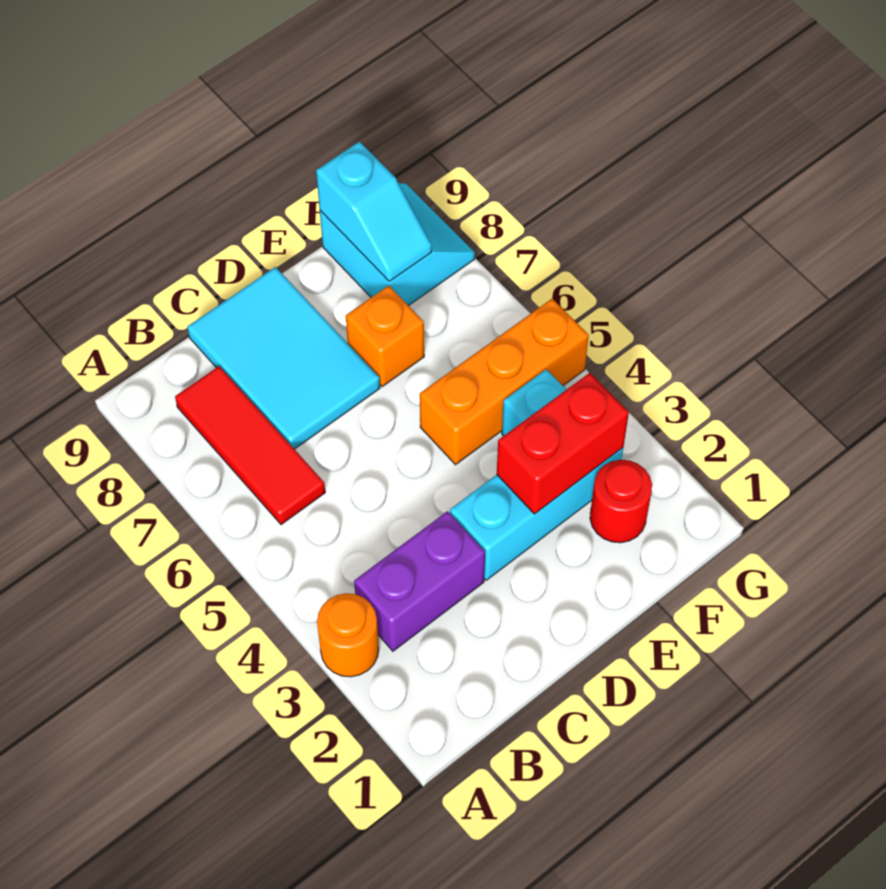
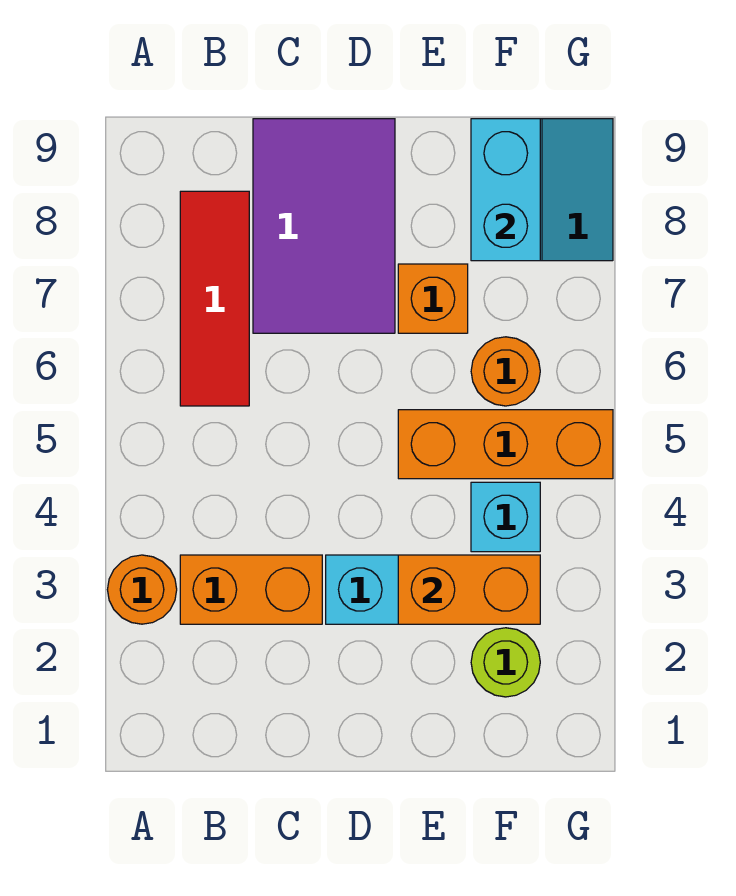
purple brick B3:C3 level 1 -> orange brick B3:C3 level 1
cyan tile C7:D9 level 1 -> purple tile C7:D9 level 1
red brick E3:F3 level 2 -> orange brick E3:F3 level 2
red round brick F2 level 1 -> lime round brick F2 level 1
none -> orange round brick F6 level 1
cyan slope F8:F9 level 2 top 9 -> cyan brick F8:F9 level 2

